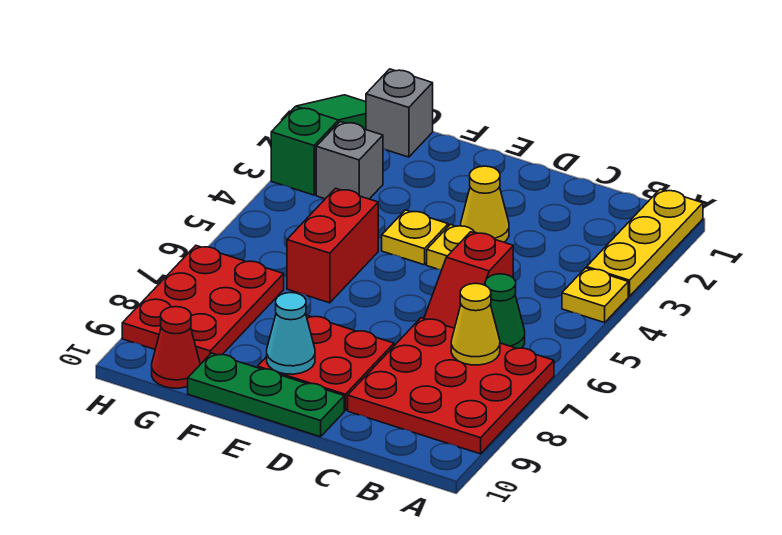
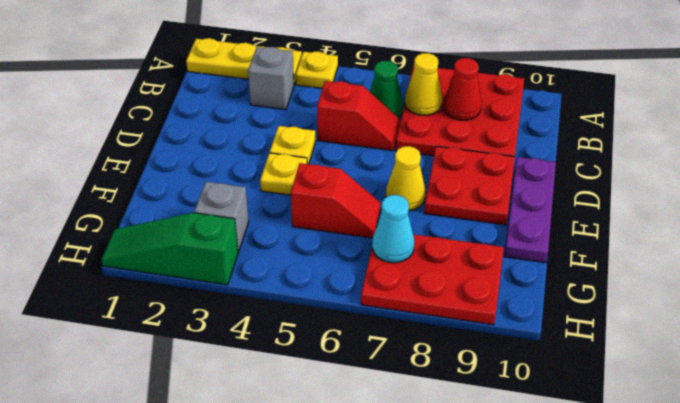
yellow cone D3 level 1 -> yellow cone E7 level 1
green plate D10:F10 level 1 -> purple plate D10:F10 level 1
cyan cone E9 level 2 -> cyan cone G7 level 2
red brick F5:F6 level 1 -> red slope F5:F6 level 1 top 5
grey brick G1 level 1 -> grey brick B3 level 1
red cone G10 level 1 -> red cone B8 level 2

